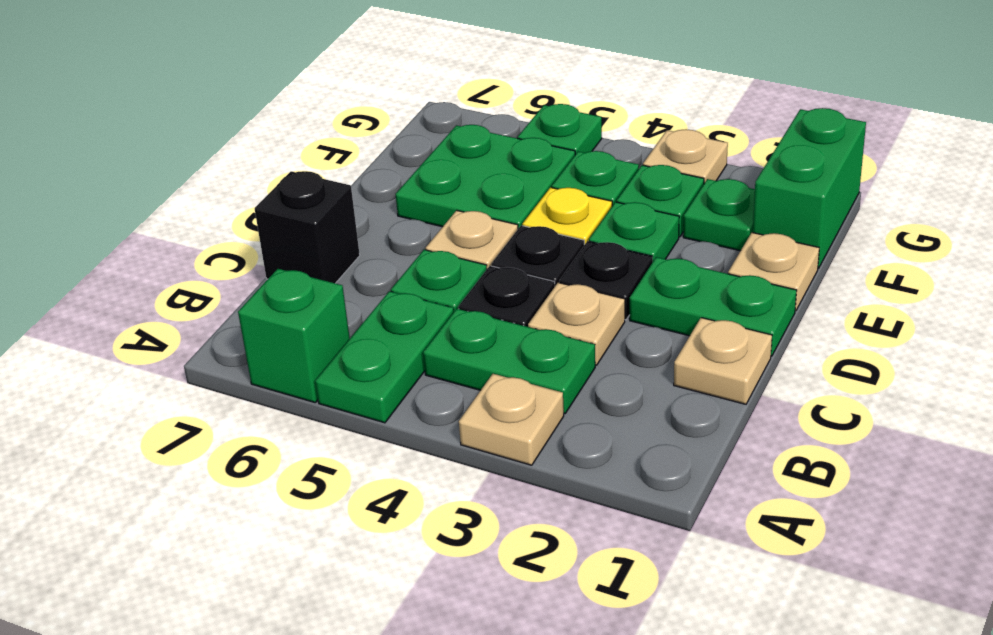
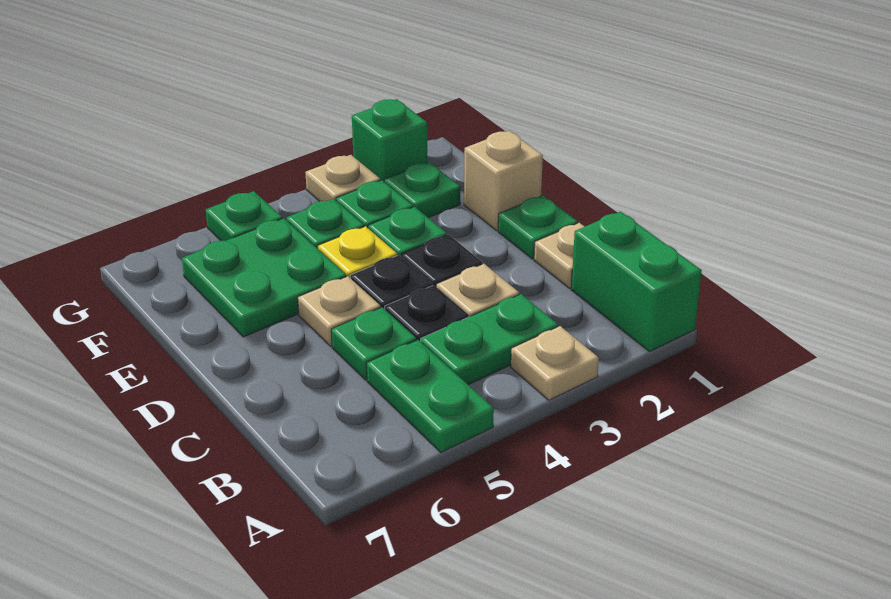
green brick A6 level 1 -> green brick G2 level 1
black brick C7 level 1 -> none
green plate D1:D2 level 1 -> green plate D1 level 1
tan plate E1 level 1 -> tan brick E1 level 1
green brick F1:G1 level 1 -> green brick A1:B1 level 1

